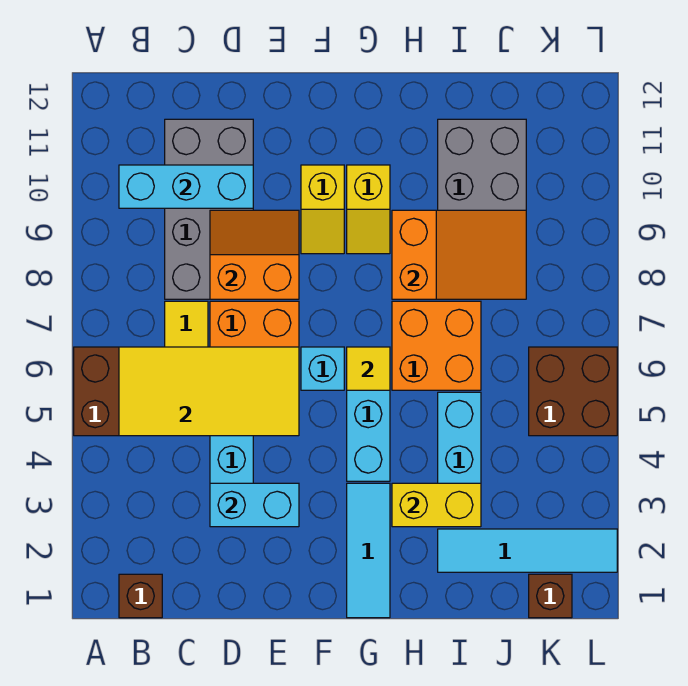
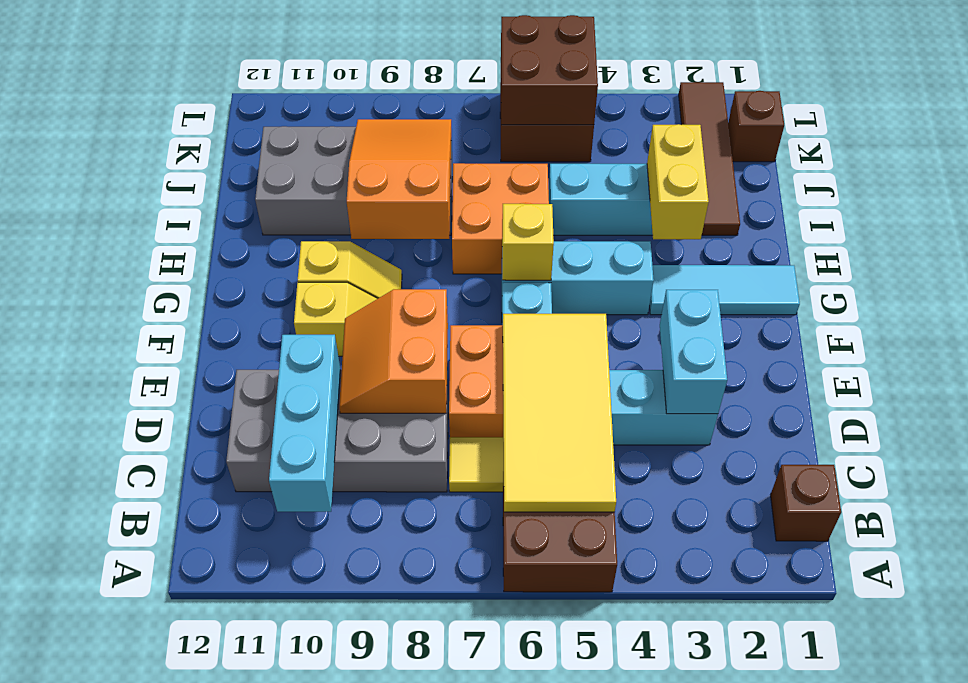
yellow tile G6 level 2 -> yellow brick G6 level 2
cyan tile I2:L2 level 1 -> brown tile I2:L2 level 1
none -> brown brick K5:L6 level 2

